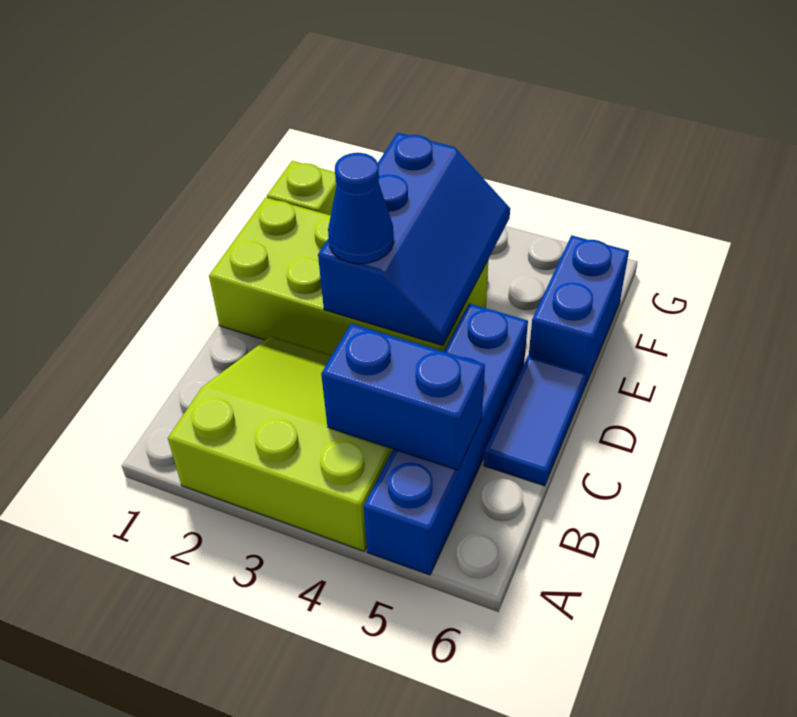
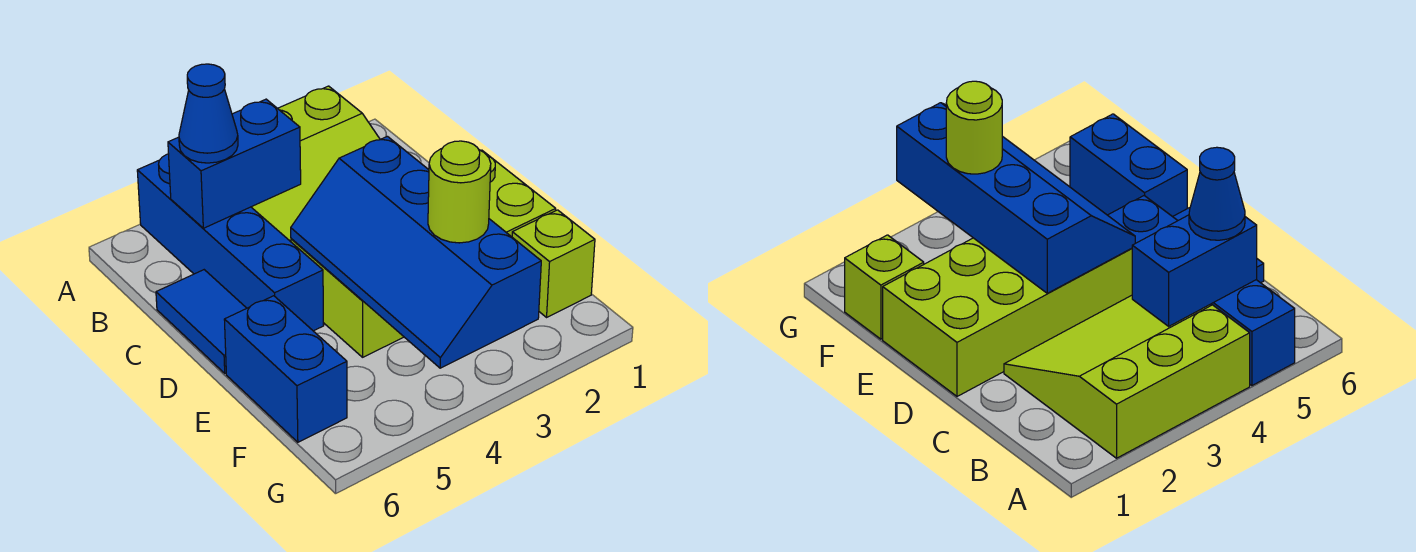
blue slope D3:F4 level 2 top 3 -> blue slope D3:G4 level 2 top 3
blue cone D3 level 3 -> blue cone B5 level 3
none -> lime round brick F3 level 3

